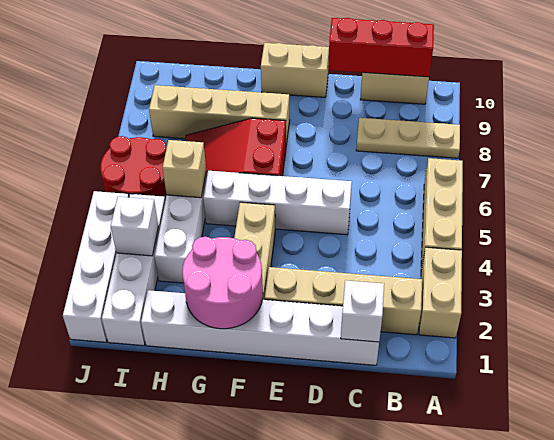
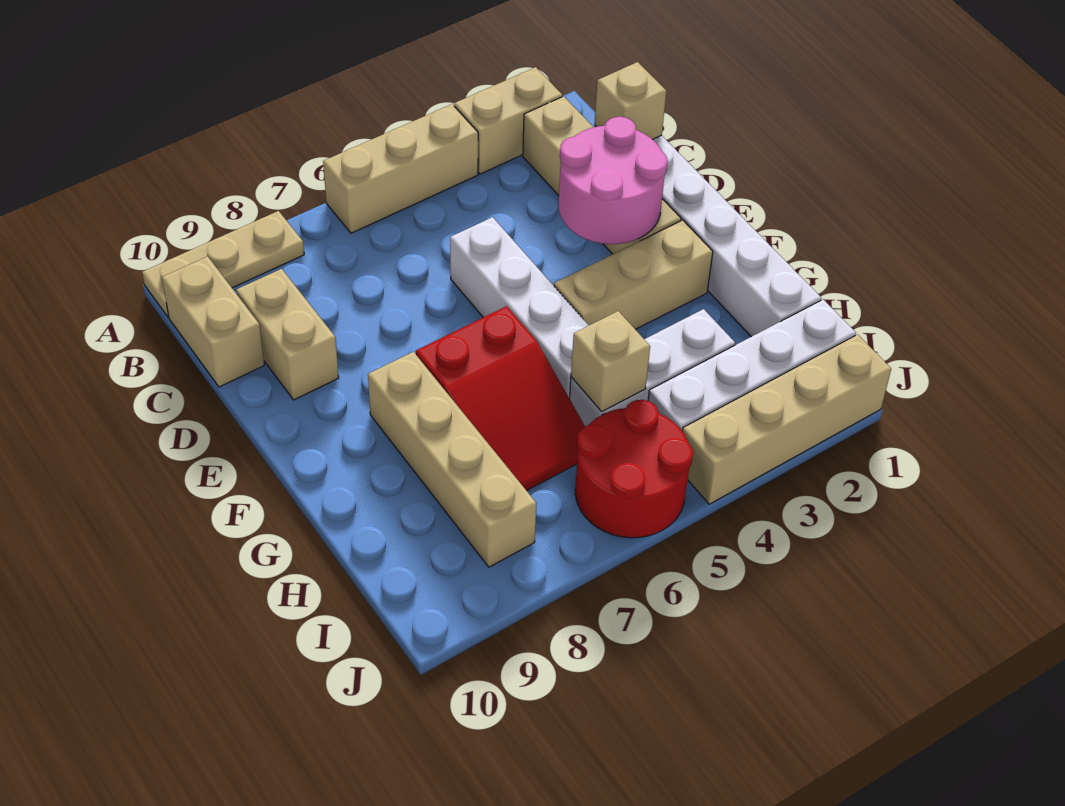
tan plate A8:C8 level 1 -> tan plate A8:A10 level 1
red brick B10:D10 level 2 -> none
white brick C1 level 2 -> tan brick C1 level 2
tan brick E10:F10 level 1 -> tan brick C9:D9 level 1
pink round brick F1:G2 level 2 -> pink round brick D2:E3 level 2
white brick I3 level 2 -> none
white brick J1:J4 level 1 -> tan brick J1:J4 level 1

